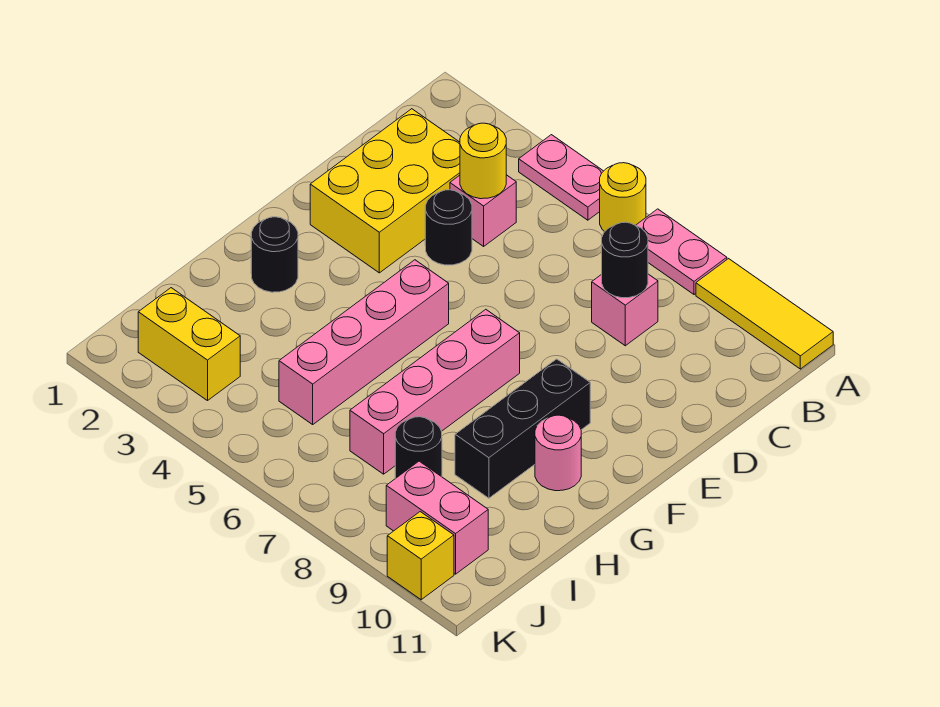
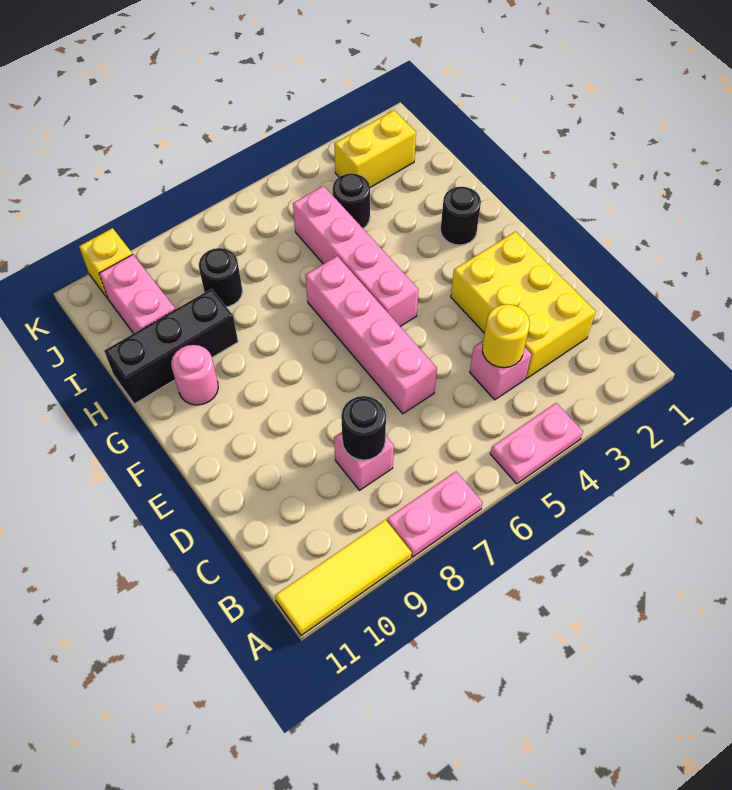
yellow round brick A6 level 1 -> none
black round brick D4 level 1 -> black round brick I4 level 1
pink brick F7:I7 level 1 -> pink brick D6:G6 level 1
black brick F9:H9 level 1 -> black brick H9:H11 level 1
pink brick J9:J10 level 1 -> pink brick I10:J10 level 1

